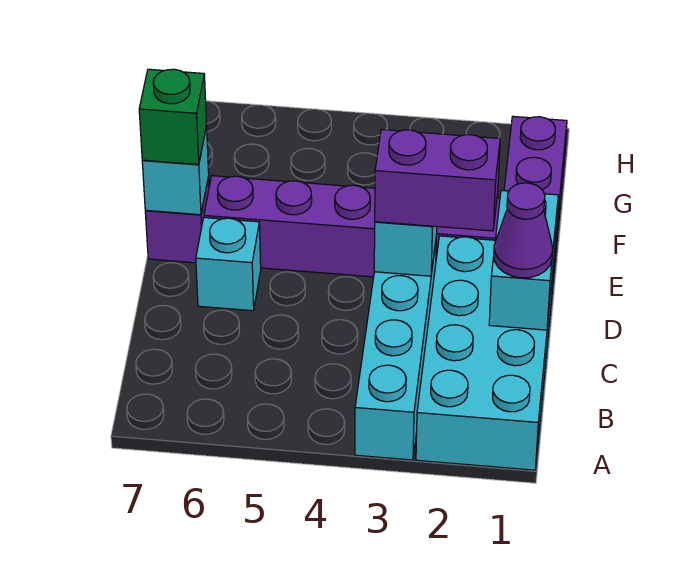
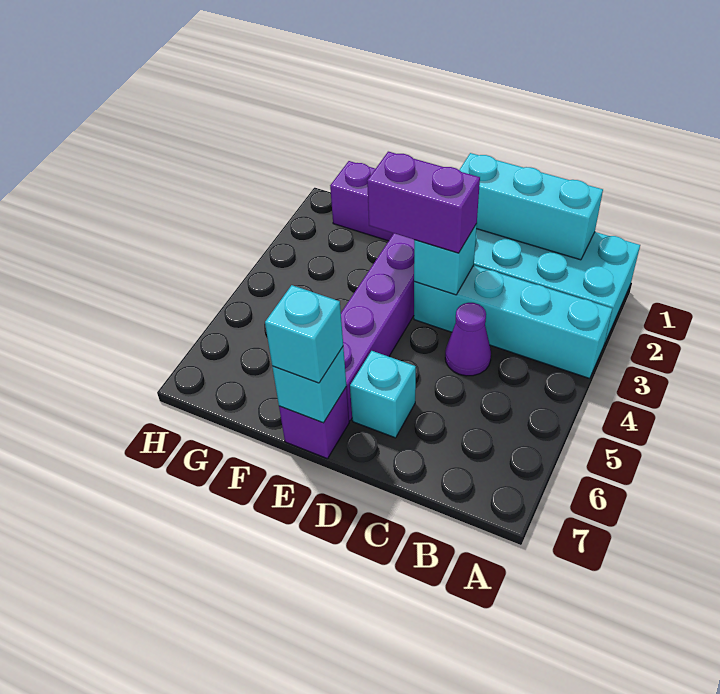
cyan brick C1:D1 level 2 -> cyan brick B1:D1 level 2
purple cone C1 level 3 -> purple cone C4 level 1
purple brick D2:D3 level 3 -> purple brick D3:E3 level 3
green brick E7 level 3 -> cyan brick E7 level 3

